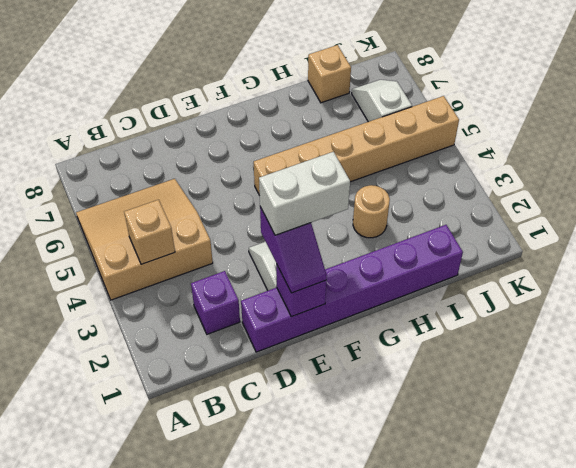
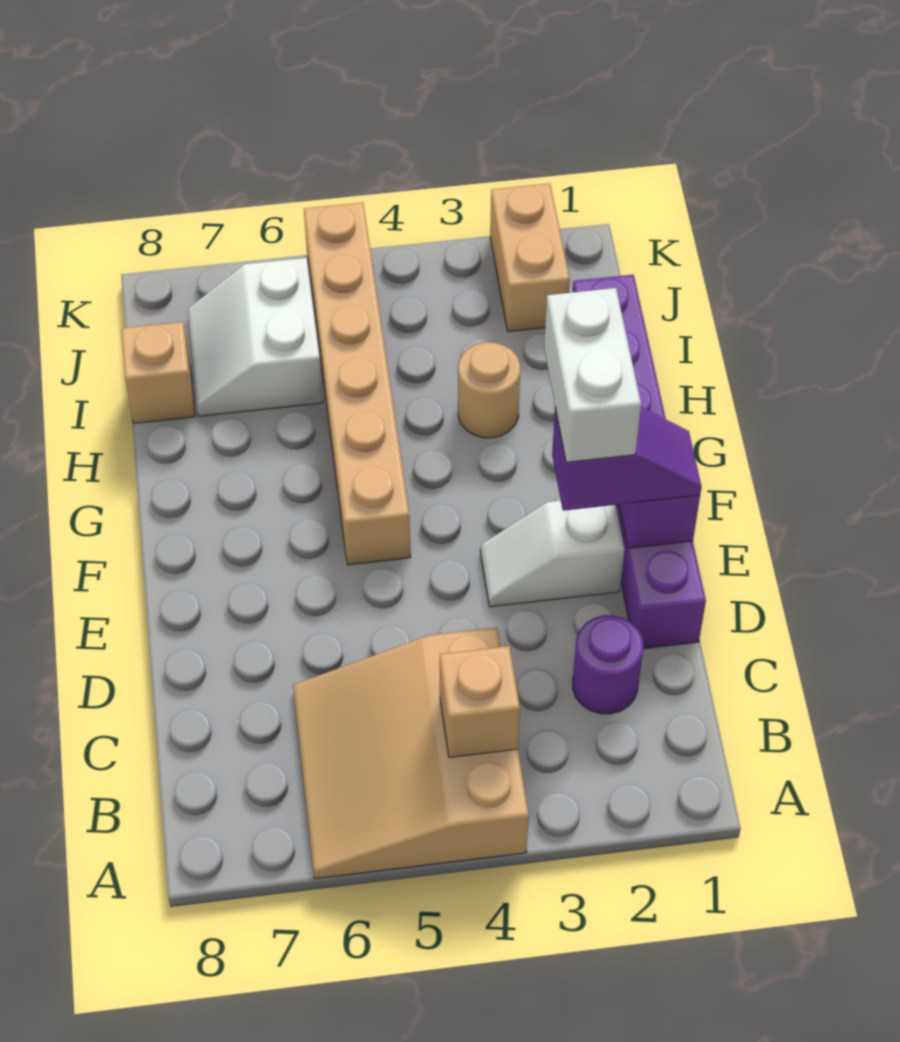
purple brick C2 level 1 -> purple round brick C2 level 1
none -> tan brick J2:K2 level 1
white slope J6:J7 level 1 top 6 -> white slope I6:J7 level 1 top 6

